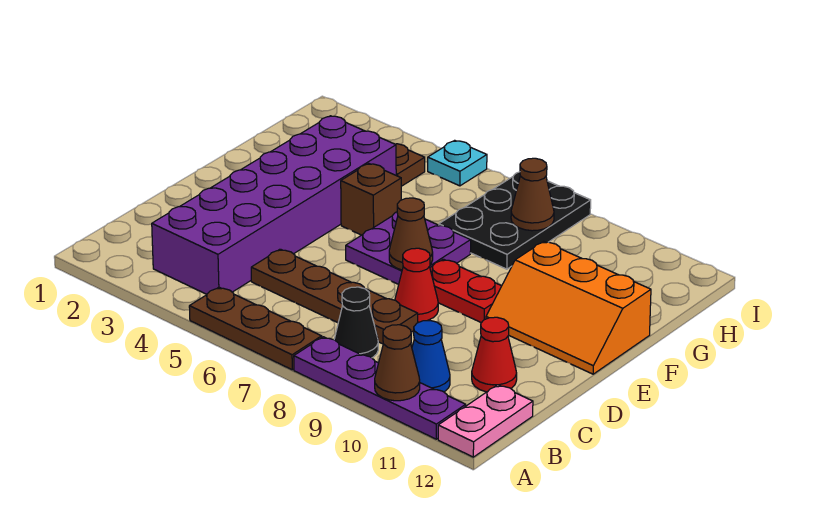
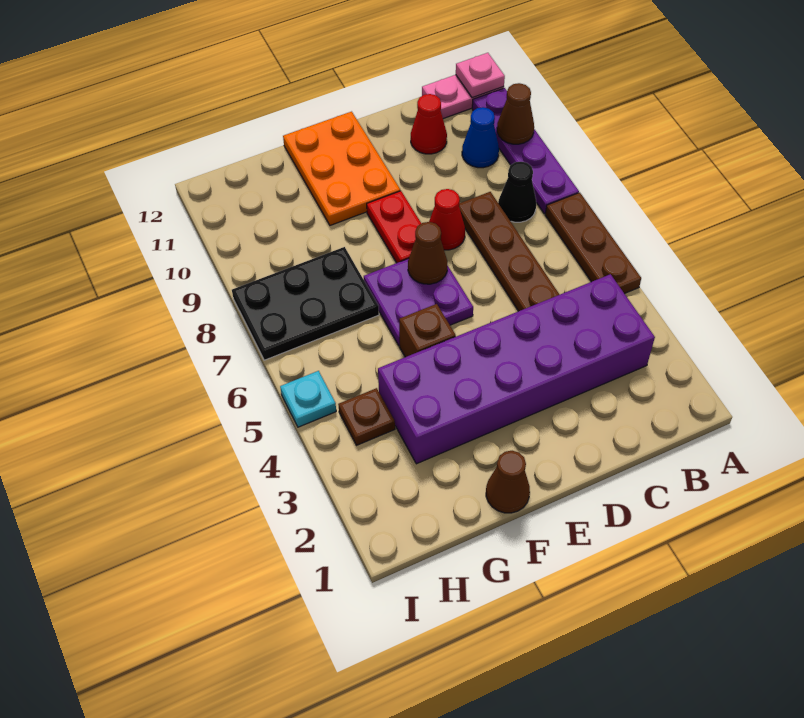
none -> pink plate A12 level 2
orange slope E10:F12 level 1 top F -> orange plate E10:F12 level 1
brown cone H8 level 2 -> brown cone F1 level 1

